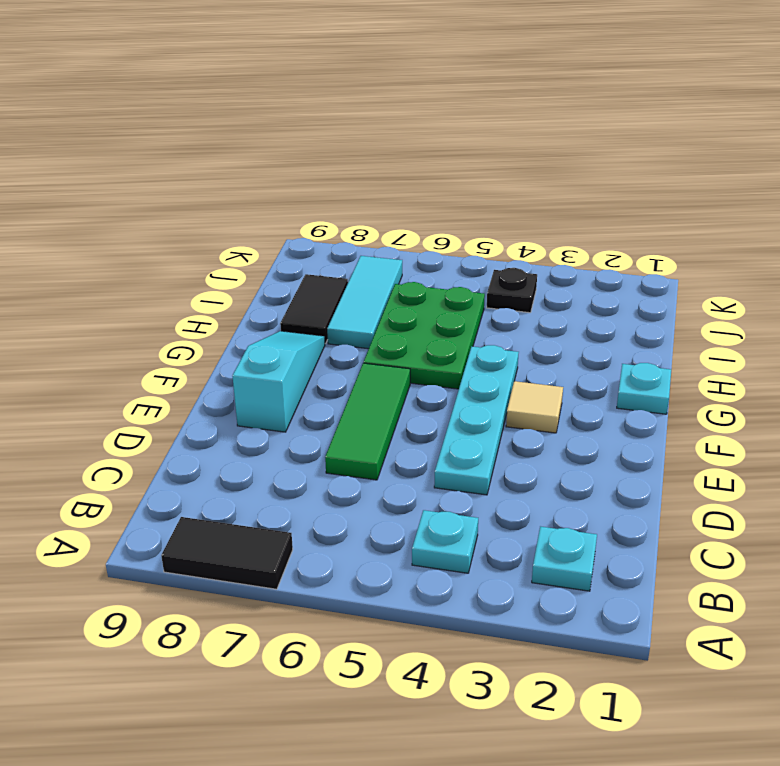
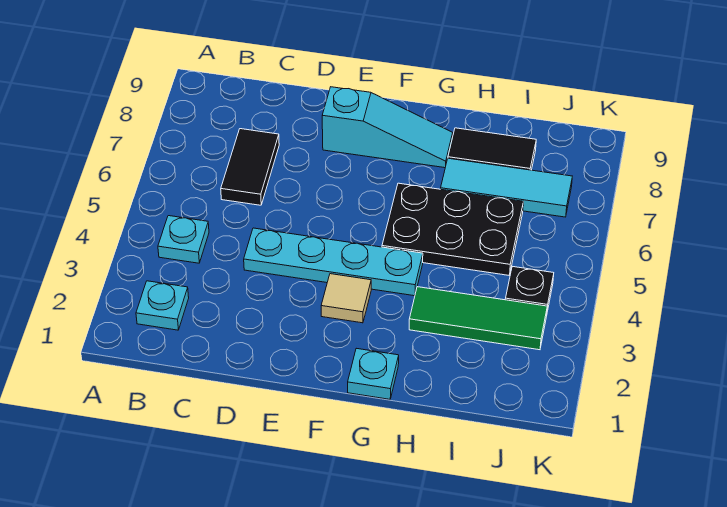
black tile A7:A8 level 1 -> black tile C6:C7 level 1
green tile D6:F6 level 1 -> green tile H3:J3 level 1
green plate G5:I6 level 1 -> black plate G5:I6 level 1

